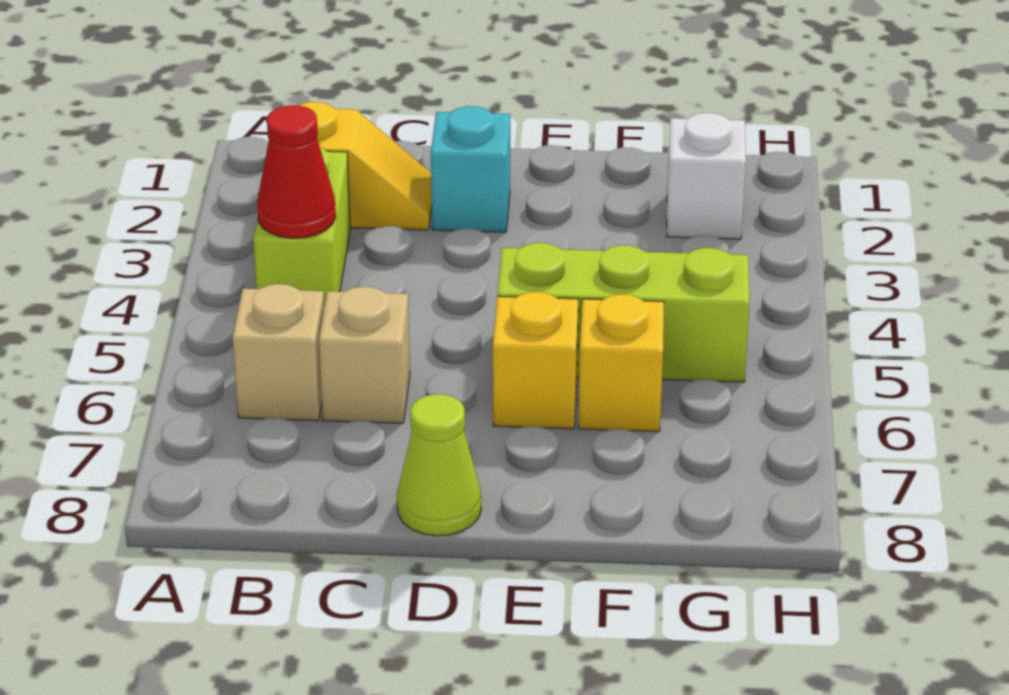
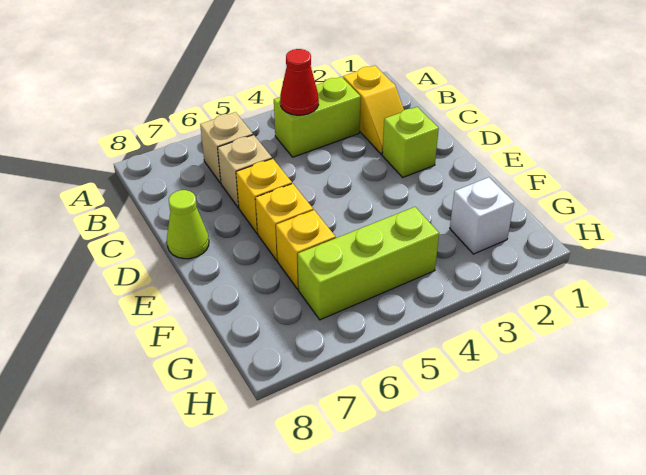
cyan brick D2 level 1 -> lime brick D2 level 1
none -> yellow brick D6 level 1
lime brick E5:G5 level 1 -> lime brick G4:G6 level 1

